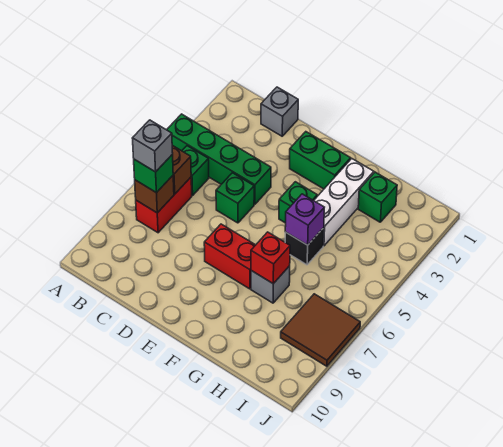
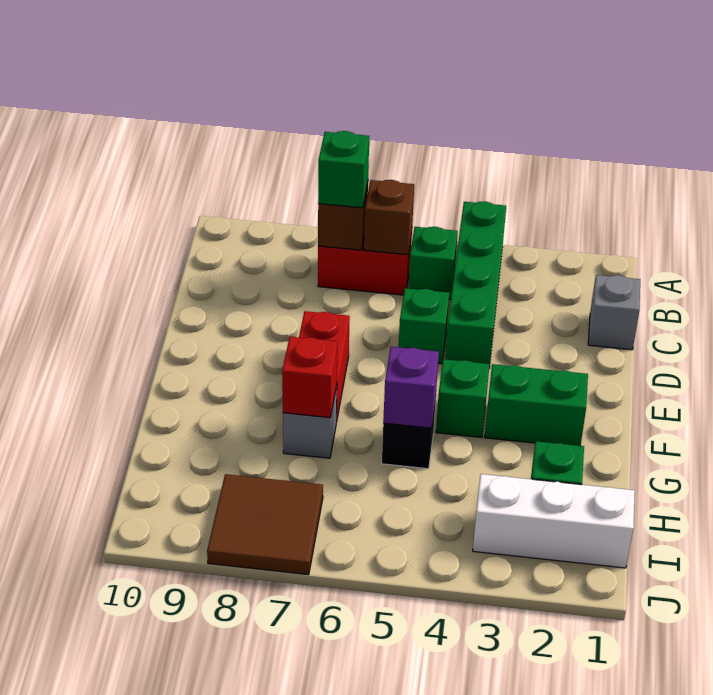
grey brick B7 level 4 -> none
green brick E2:F2 level 1 -> green brick F2:F3 level 1
white brick G2:G4 level 1 -> white brick I1:I3 level 1

